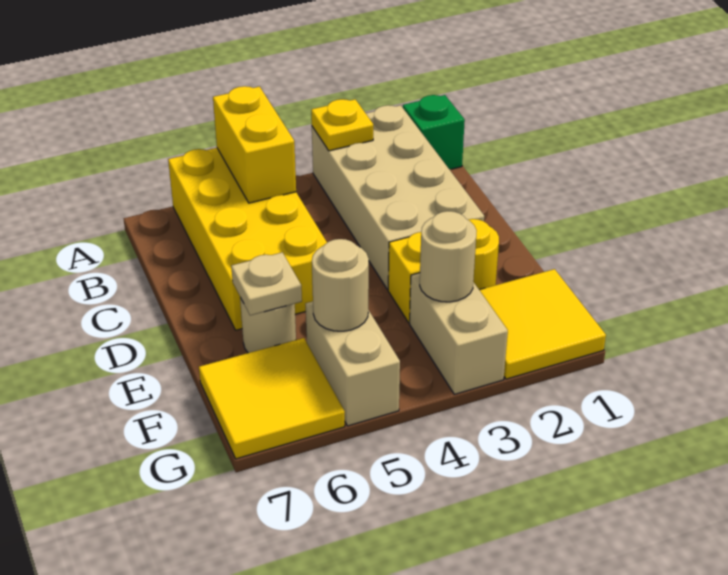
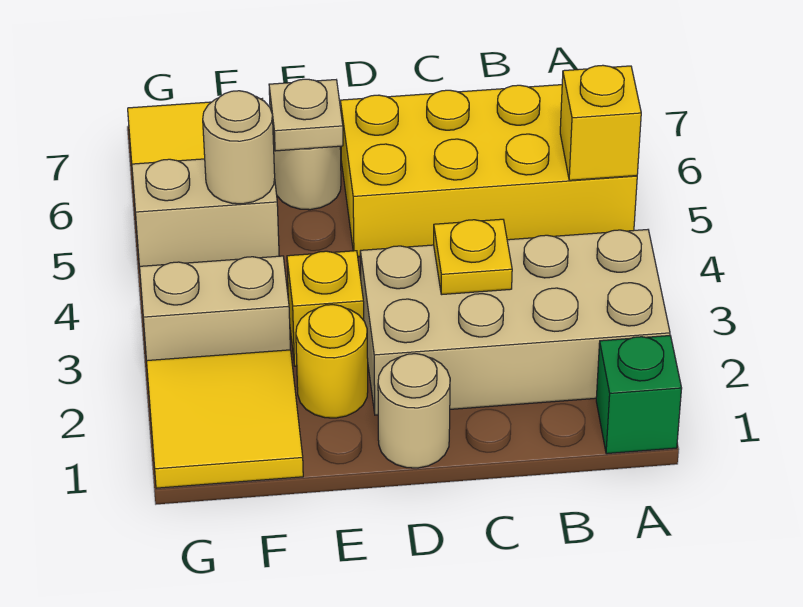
yellow plate A3 level 2 -> yellow plate C3 level 2
yellow brick A5:B5 level 2 -> yellow brick A5 level 2
tan round brick F3 level 2 -> tan round brick D1 level 1

